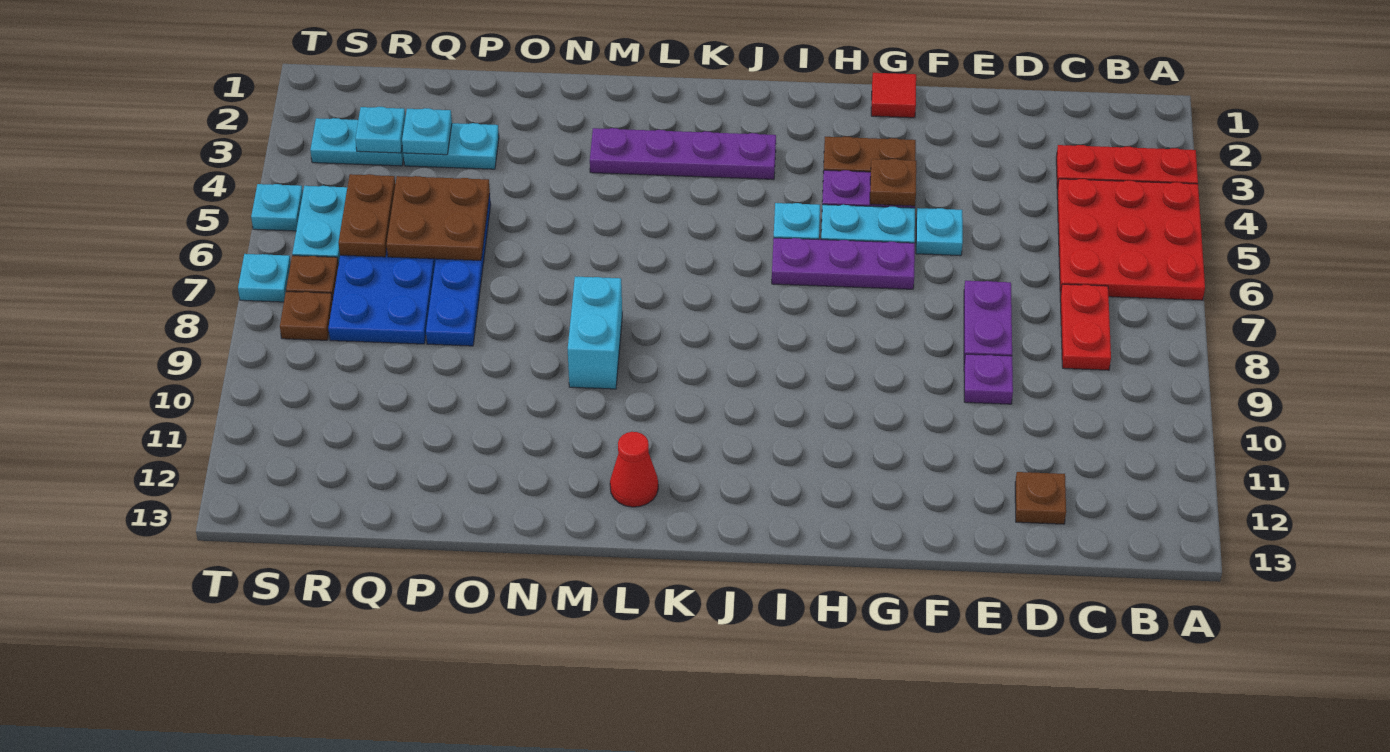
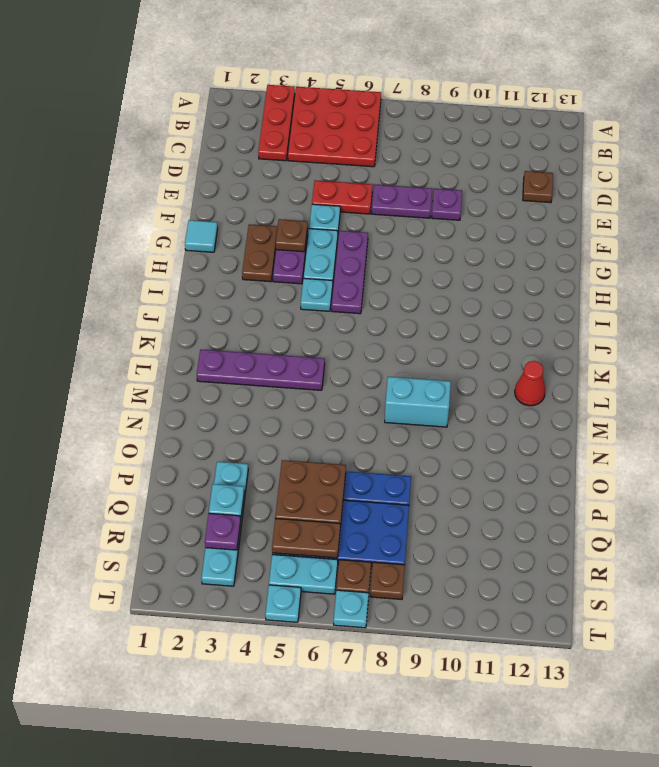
red plate C7:C8 level 1 -> red plate E5:E6 level 1
red tile G1 level 1 -> cyan tile G1 level 1
purple plate J3:M3 level 1 -> purple plate L2:L5 level 1
cyan plate R3 level 2 -> purple plate R3 level 2

